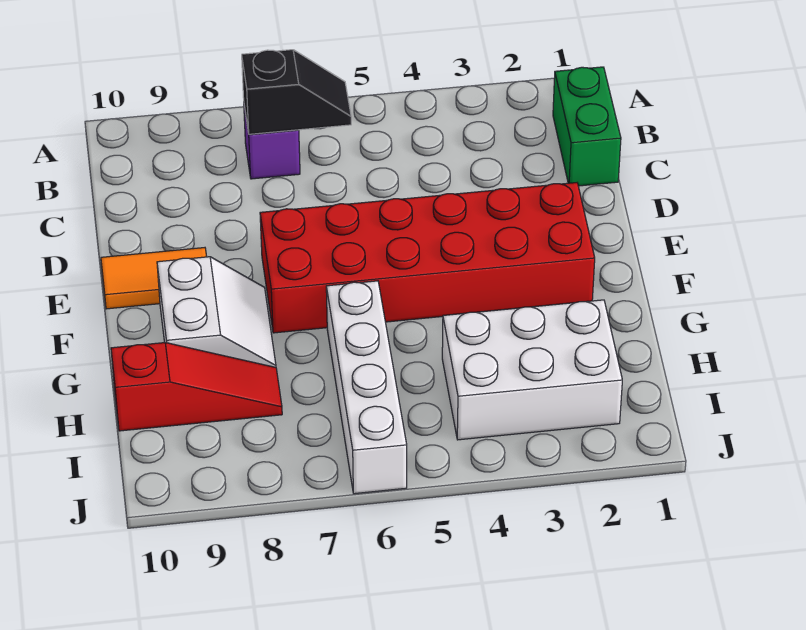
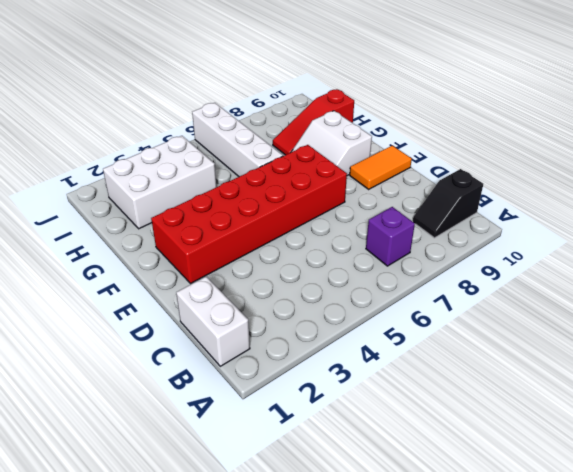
green brick B1:C1 level 1 -> white brick B1:C1 level 1
black slope B6:B7 level 2 top 7 -> black slope B9:B10 level 1 top 10

